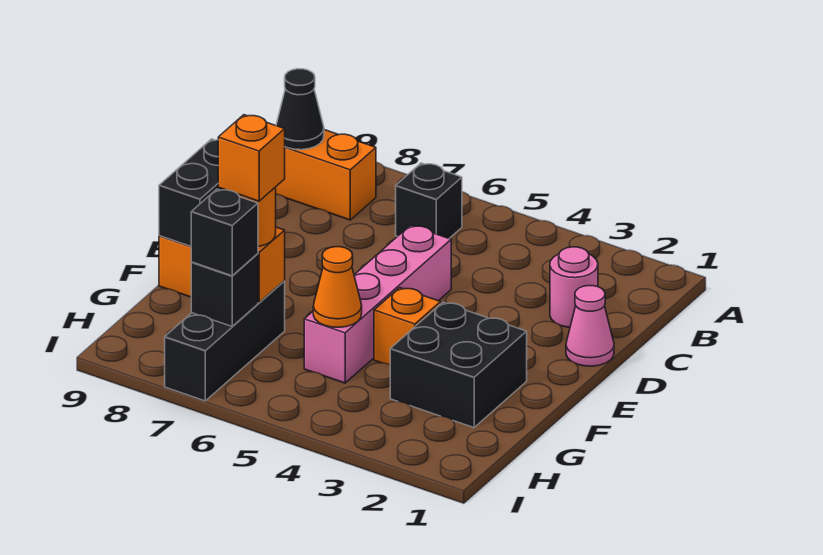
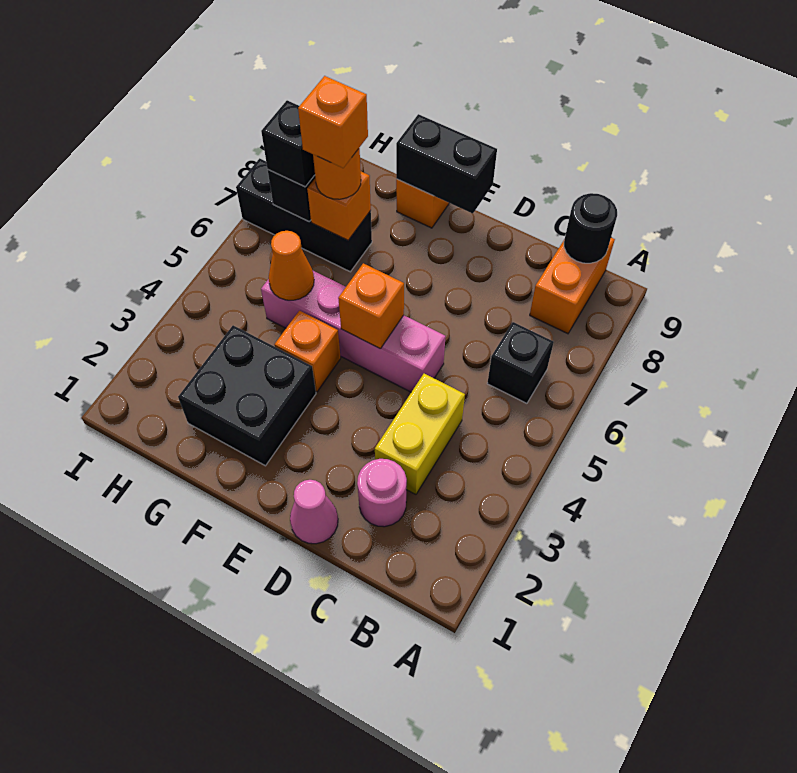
black cone B9 level 2 -> black round brick B9 level 2
none -> yellow brick C3:C4 level 1
none -> orange brick E5 level 2

